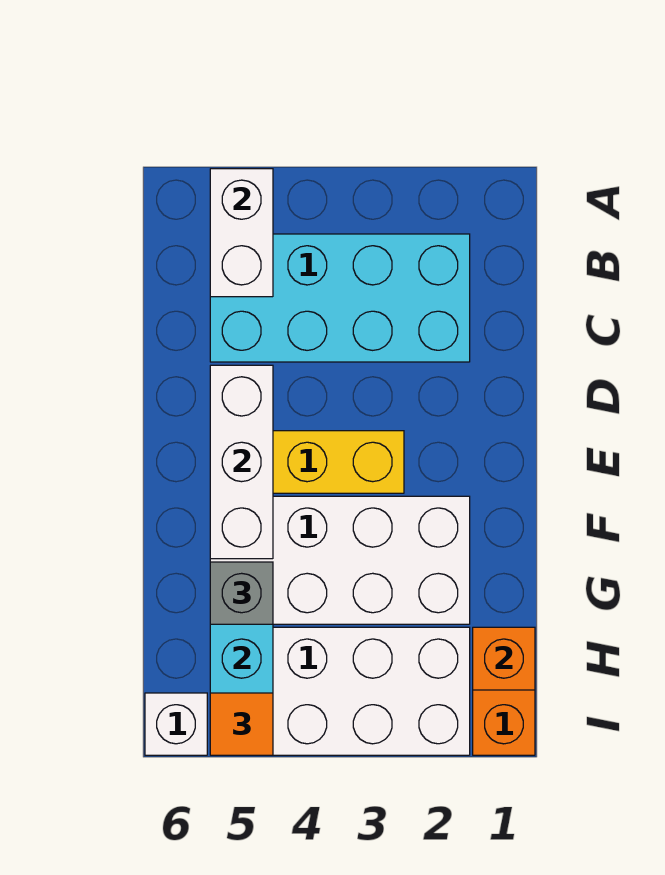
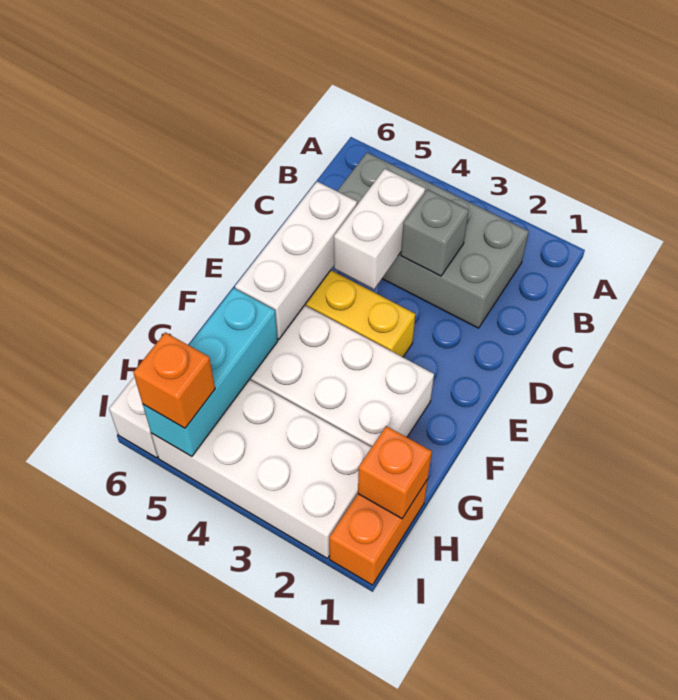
white brick A5:B5 level 2 -> white brick C4:D4 level 2
cyan brick B2:C5 level 1 -> grey brick B2:C5 level 1
grey brick G5 level 3 -> grey brick C3 level 2
orange tile I5 level 3 -> orange brick I5 level 3

